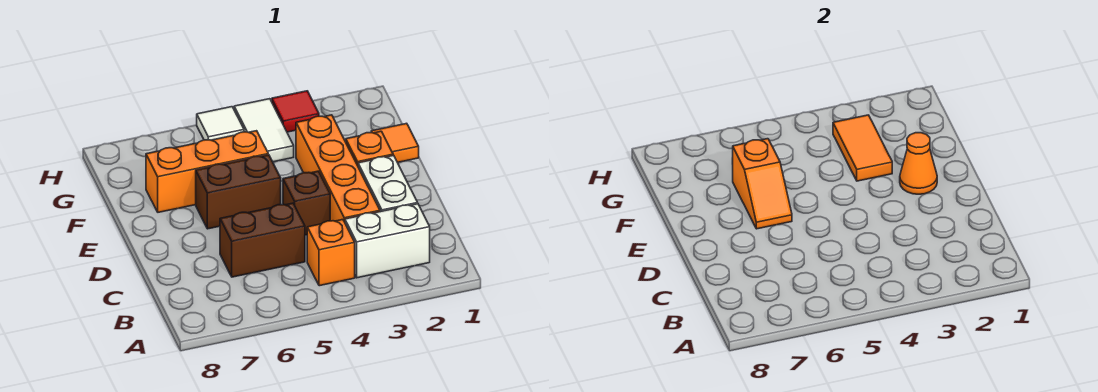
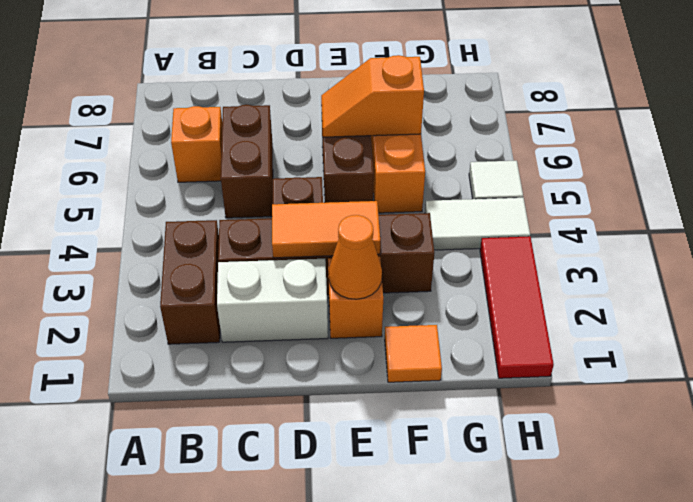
white brick B2:B3 level 1 -> brown brick B2:B3 level 1
orange brick B4 level 1 -> orange brick B6 level 1
orange brick C3:F3 level 1 -> brown brick C3:F3 level 1
orange tile F3:G3 level 2 -> orange tile D3:E3 level 2
red tile H3 level 1 -> red tile H1:H3 level 1

